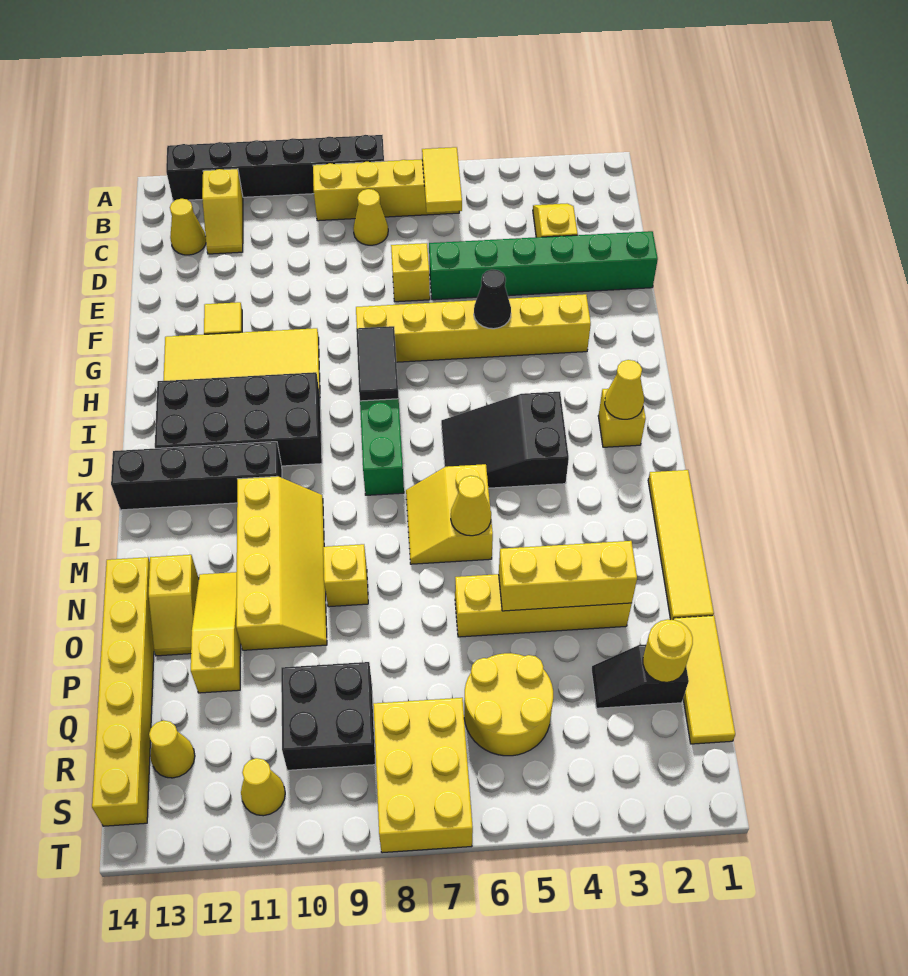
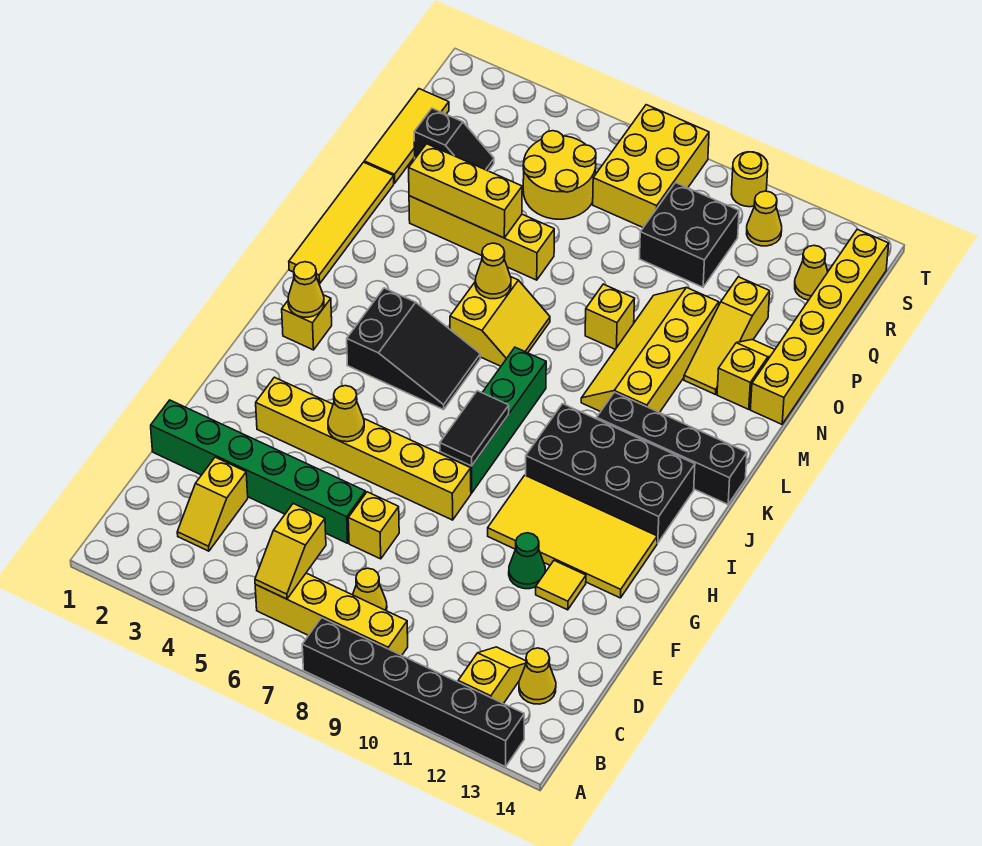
yellow tile B6:C6 level 2 -> yellow slope B6:C6 level 2 top C
none -> green cone F11 level 1
black cone G5 level 2 -> yellow cone G5 level 2
yellow round brick Q2 level 2 -> yellow round brick T10 level 1

